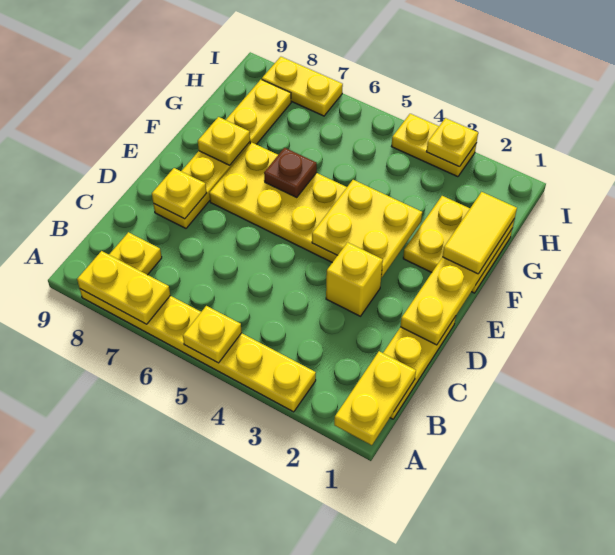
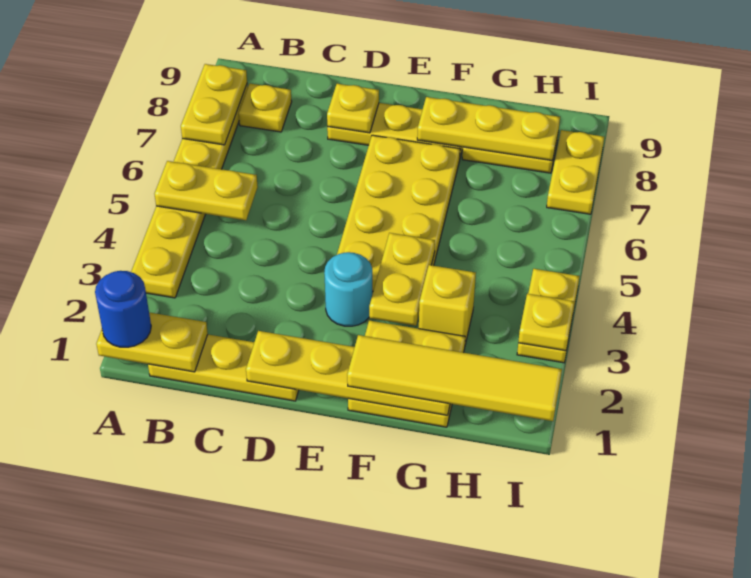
none -> blue round brick A1 level 3
yellow plate A5 level 2 -> yellow plate A5:B5 level 2
yellow brick D3 level 1 -> yellow brick G3 level 1
none -> cyan round brick E3 level 1
yellow plate E3:F4 level 2 -> yellow plate F3:F4 level 2
yellow tile F1:G1 level 3 -> yellow tile F1:I1 level 3
brown plate F6 level 2 -> none
yellow plate F8 level 2 -> yellow plate F8:H8 level 2

